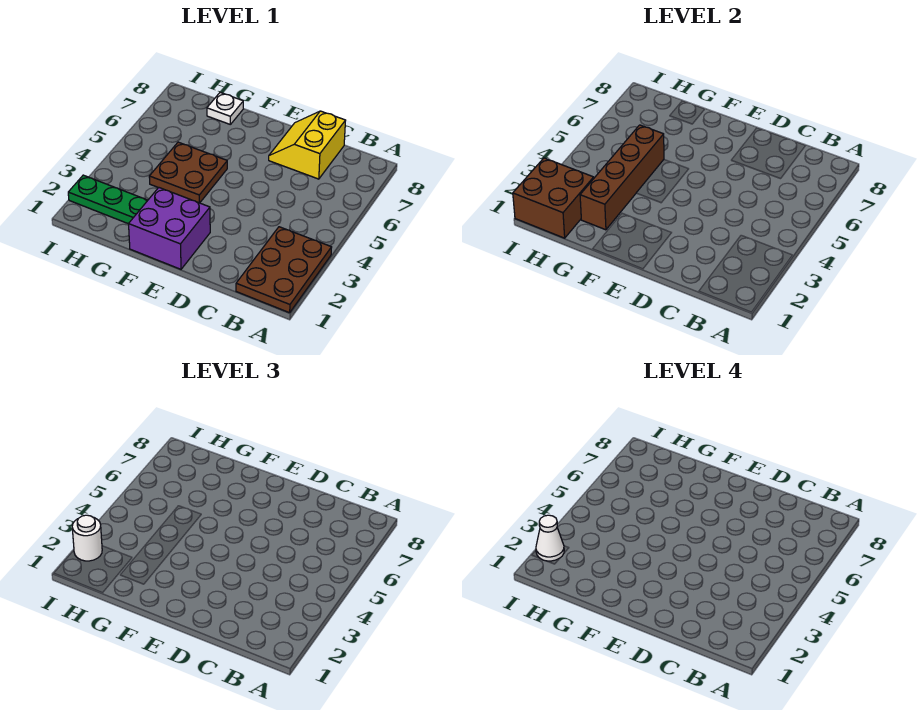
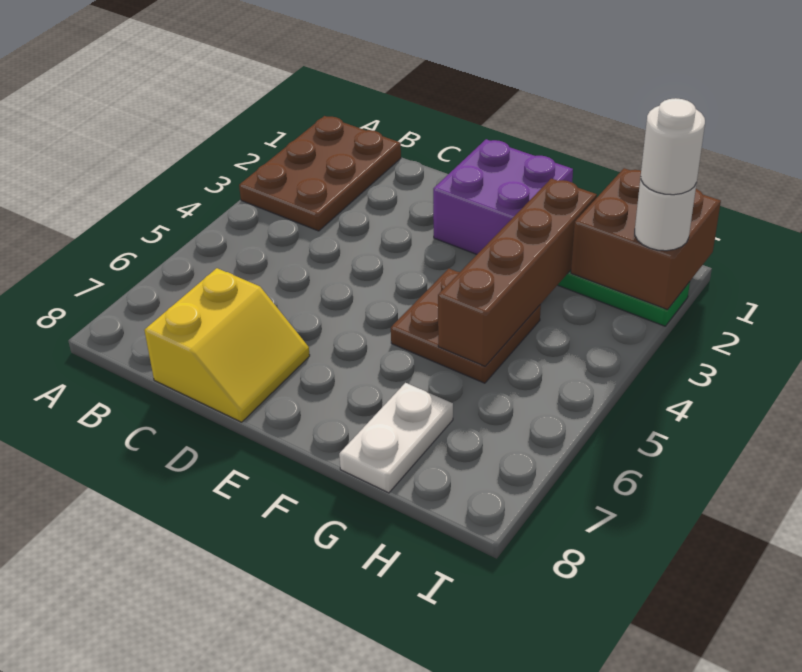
white plate G8 level 1 -> white plate G7:G8 level 1
white cone I2 level 4 -> white round brick I2 level 4

